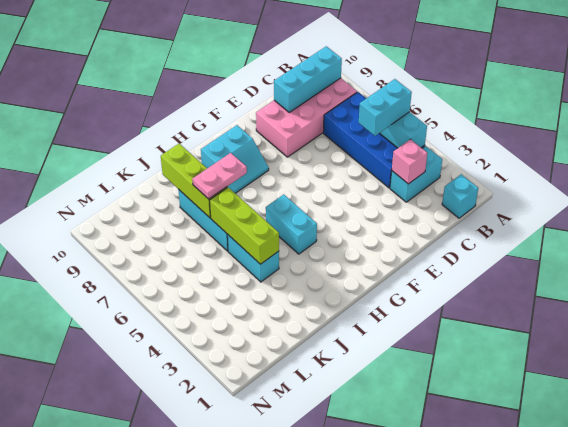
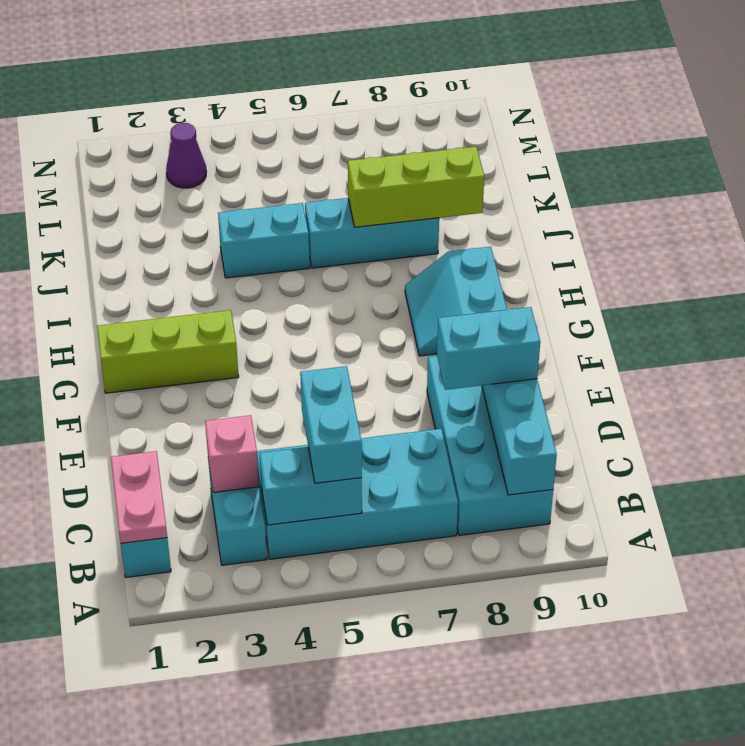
blue brick B4:C7 level 1 -> cyan brick B4:C7 level 1
pink brick B8:E9 level 1 -> cyan brick B8:E9 level 1
cyan brick H4:H5 level 1 -> cyan brick D8:D9 level 3
pink plate I7:J7 level 3 -> pink plate B1:C1 level 2
lime brick J4:J6 level 2 -> lime brick G1:G3 level 1
none -> purple cone M3 level 1

